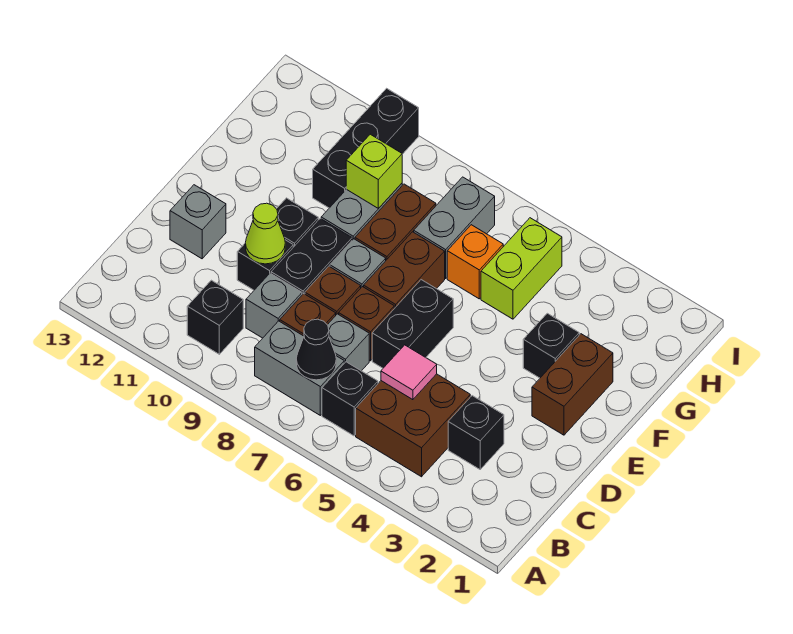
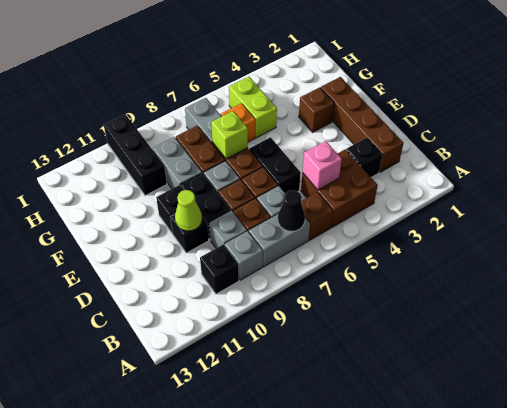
black brick B6 level 1 -> brown brick B6 level 1
pink tile C5 level 2 -> pink brick C5 level 2
grey brick D12 level 1 -> grey brick B9 level 1
brown brick E2:F2 level 1 -> brown brick C2:F2 level 1
black brick F3 level 1 -> brown brick F3 level 1
lime brick G9 level 2 -> lime brick F7 level 2

